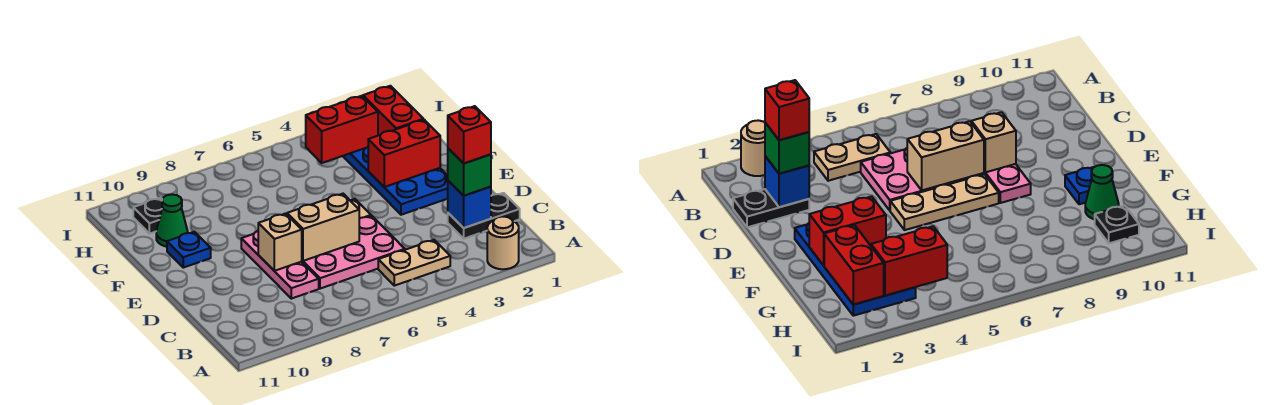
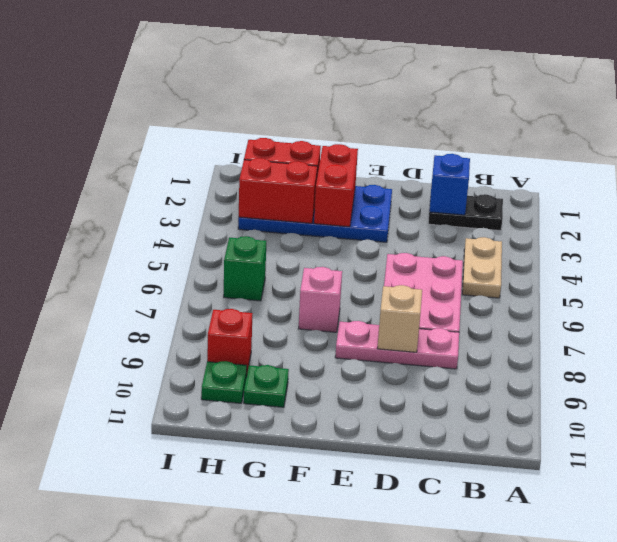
tan round brick A2 level 1 -> none
black plate C1:C2 level 1 -> black plate B2:C2 level 1
green brick C2 level 3 -> green brick H6 level 1
red brick C2 level 4 -> red brick H9 level 1
tan brick D6:D7 level 2 -> none
tan plate E5:E7 level 1 -> none
none -> pink brick F7 level 1
blue plate F10 level 1 -> none
green cone G10 level 1 -> green plate G10 level 1
red brick H3:H4 level 2 -> red brick G3:H3 level 2
black plate H10 level 1 -> green plate H10 level 1

